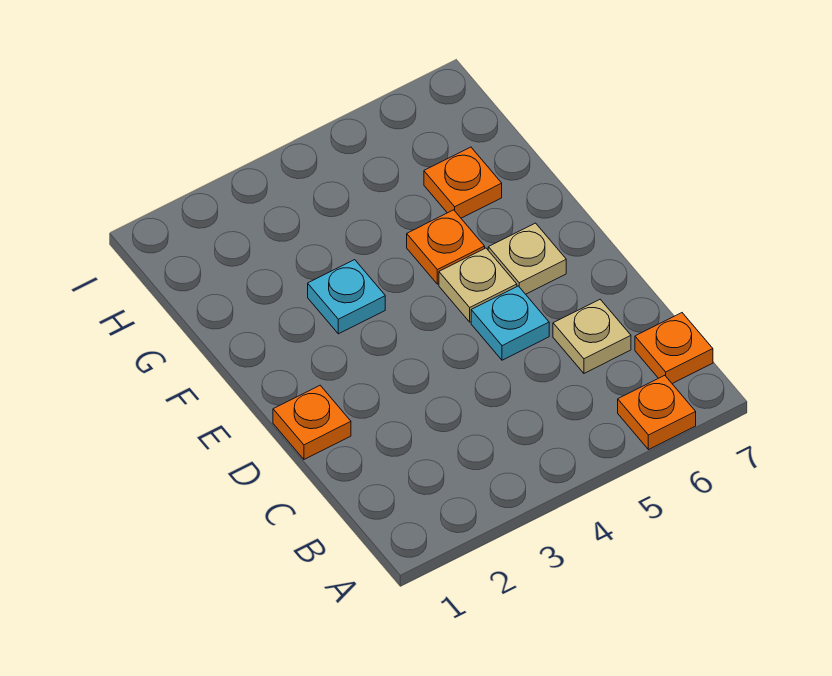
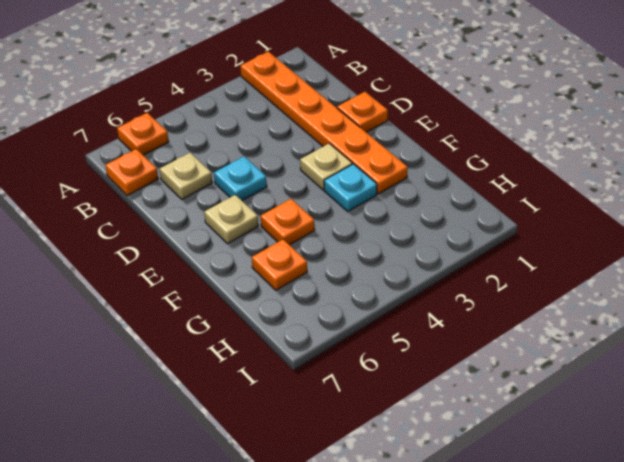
none -> orange plate A2:F2 level 1
tan plate E5 level 1 -> tan plate E3 level 1

